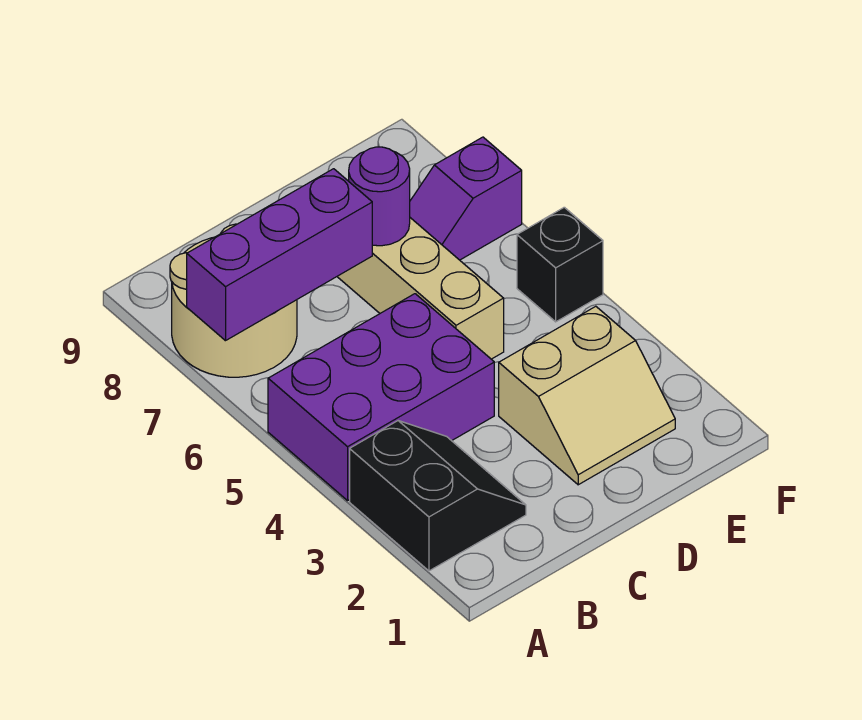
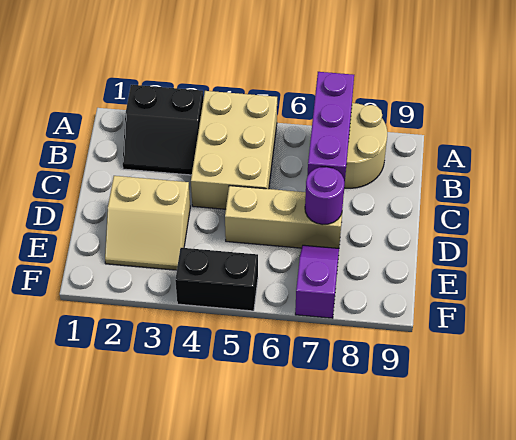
purple brick A4:C5 level 1 -> tan brick A4:C5 level 1
tan slope D2:E3 level 1 top 3 -> tan slope D2:E3 level 1 top D
black brick F5 level 1 -> black brick F4:F5 level 1

